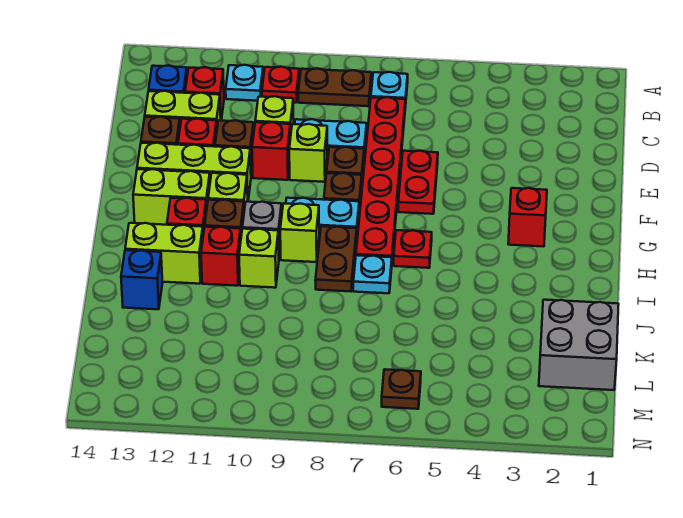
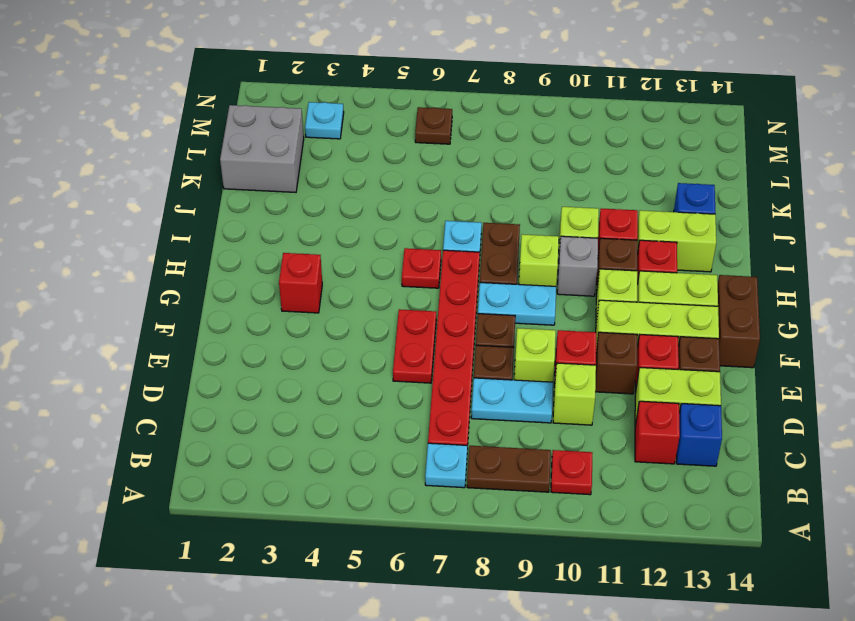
cyan plate B11 level 1 -> cyan plate M3 level 1
none -> brown brick F14:G14 level 1

